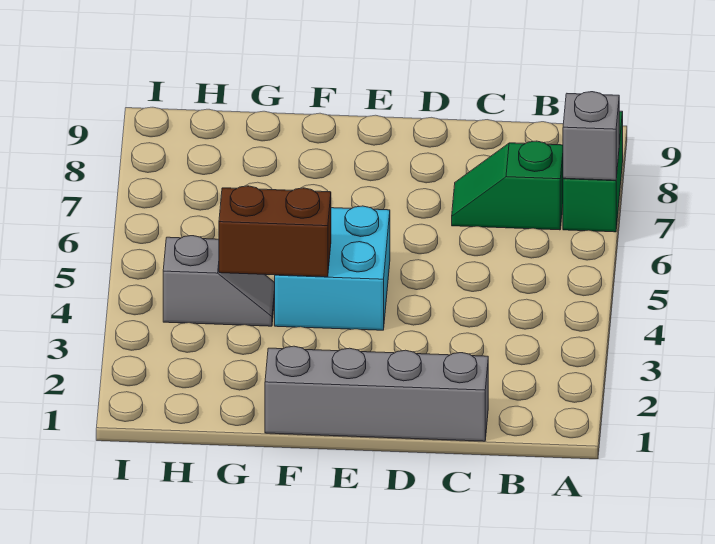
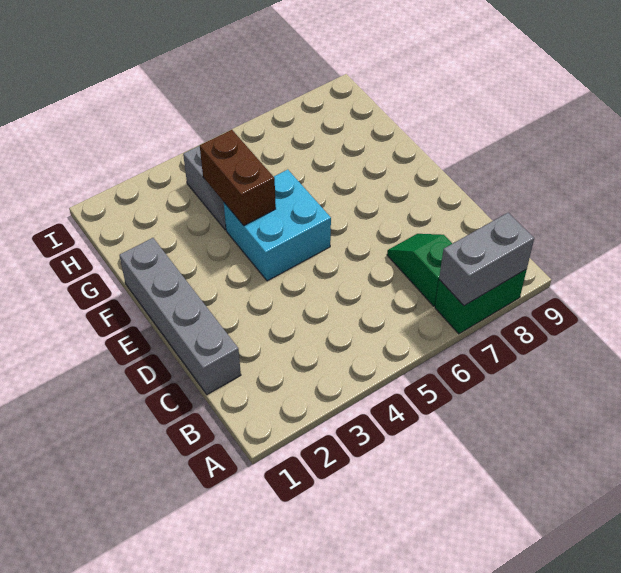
grey brick A7 level 2 -> grey brick A7:A8 level 2

